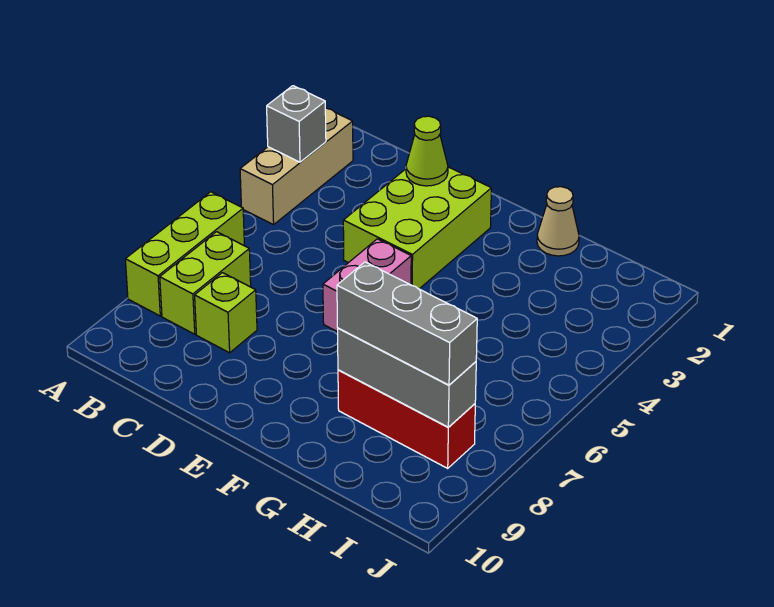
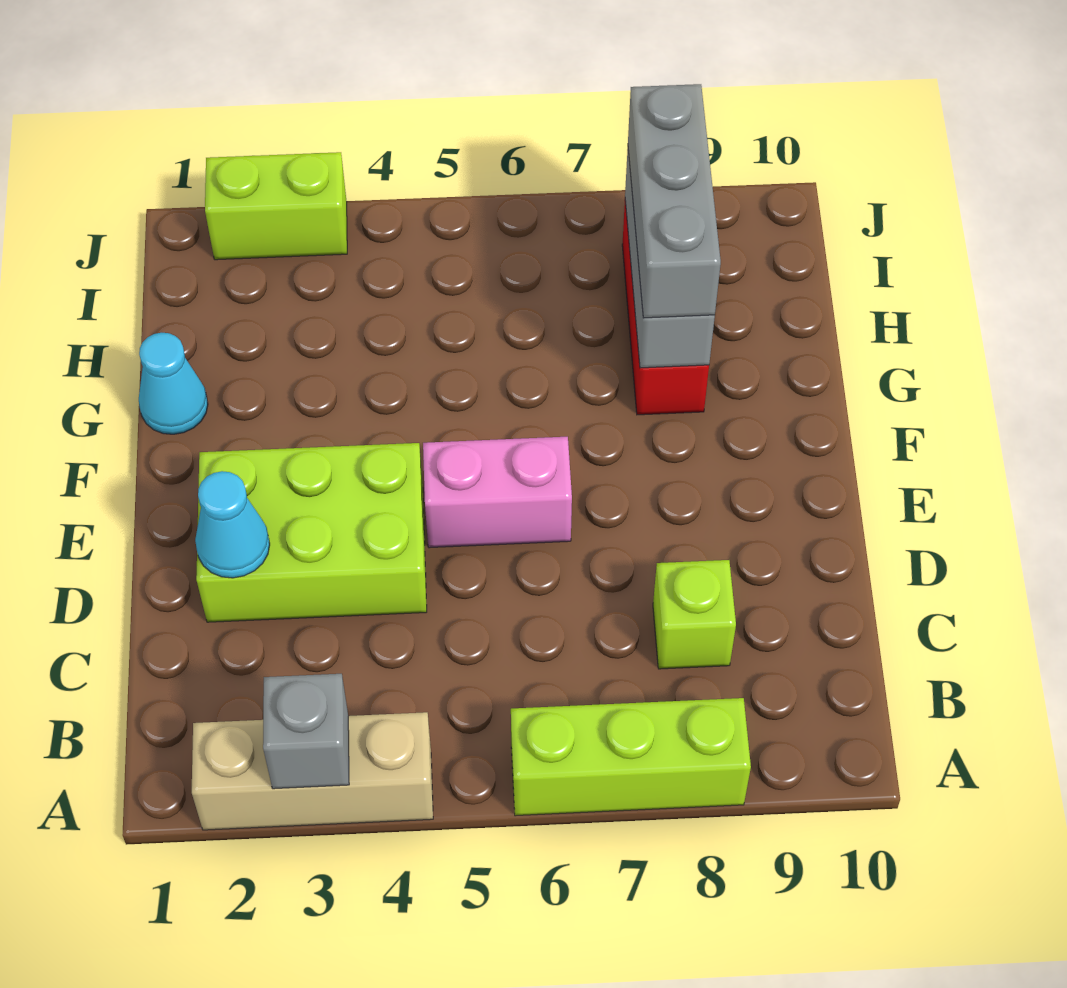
lime brick B7:B8 level 1 -> lime brick J2:J3 level 1
lime cone D2 level 2 -> cyan cone D2 level 2
tan cone G1 level 1 -> cyan cone G1 level 1

